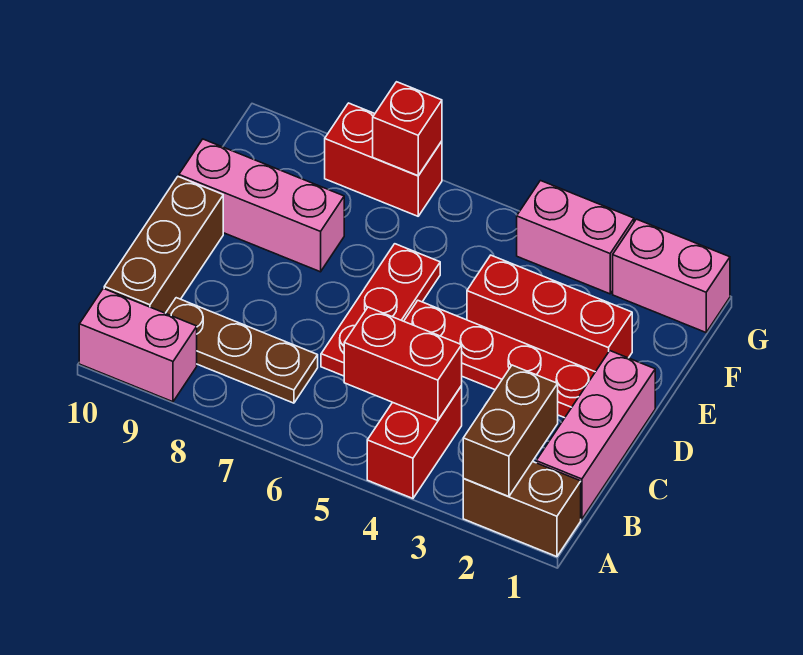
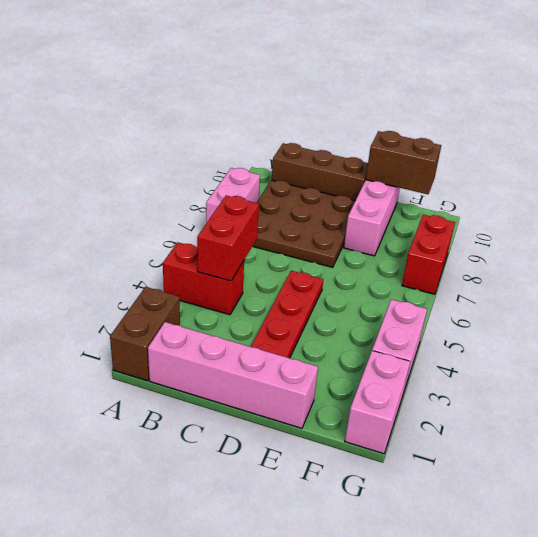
brown brick A2:B2 level 2 -> brown brick E10:F10 level 2
pink brick A9:A10 level 1 -> pink brick A7:A8 level 1
pink brick B1:D1 level 1 -> pink brick B1:E1 level 1
brown plate B7:B9 level 1 -> brown plate B7:D9 level 1
red plate C6:E6 level 1 -> none
red brick E2:E4 level 1 -> none
red brick G7 level 2 -> none

